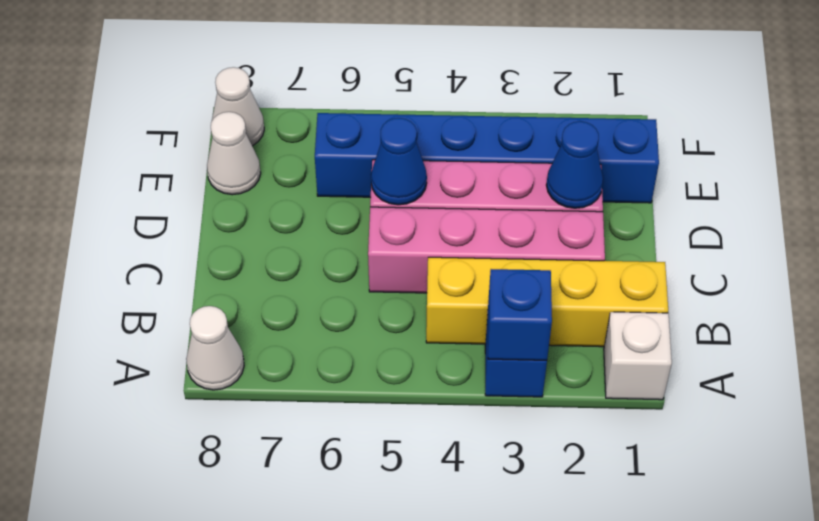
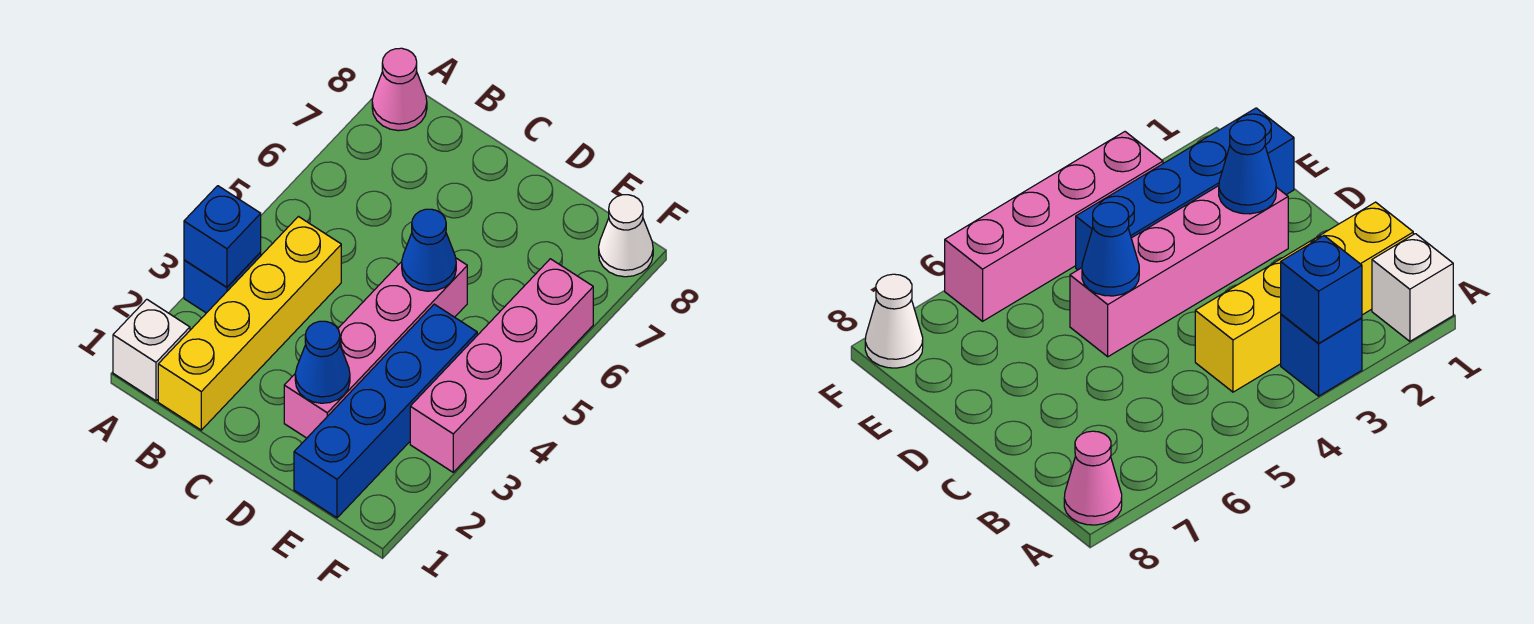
white cone A8 level 1 -> pink cone A8 level 1
pink brick C2:C5 level 1 -> pink brick F3:F6 level 1
blue brick E1:E6 level 1 -> blue brick E1:E4 level 1
white cone E8 level 1 -> none

